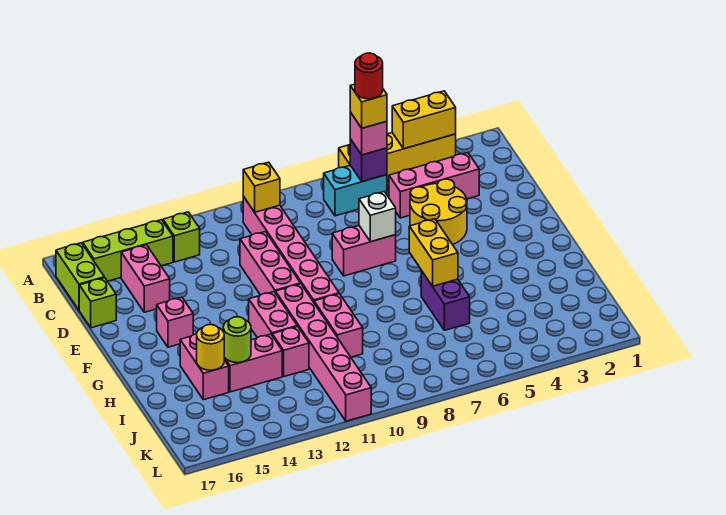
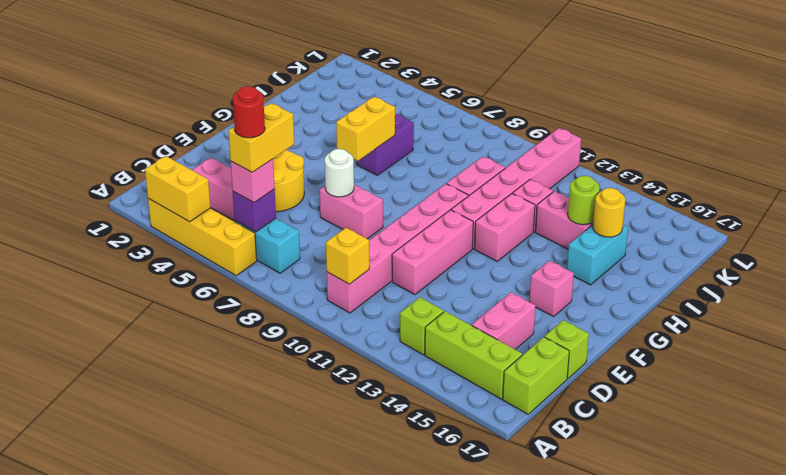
yellow brick B6 level 4 -> yellow brick B6:C6 level 4
white brick E7 level 2 -> white round brick E7 level 2
pink brick H15:I15 level 1 -> cyan brick H15:I15 level 1

